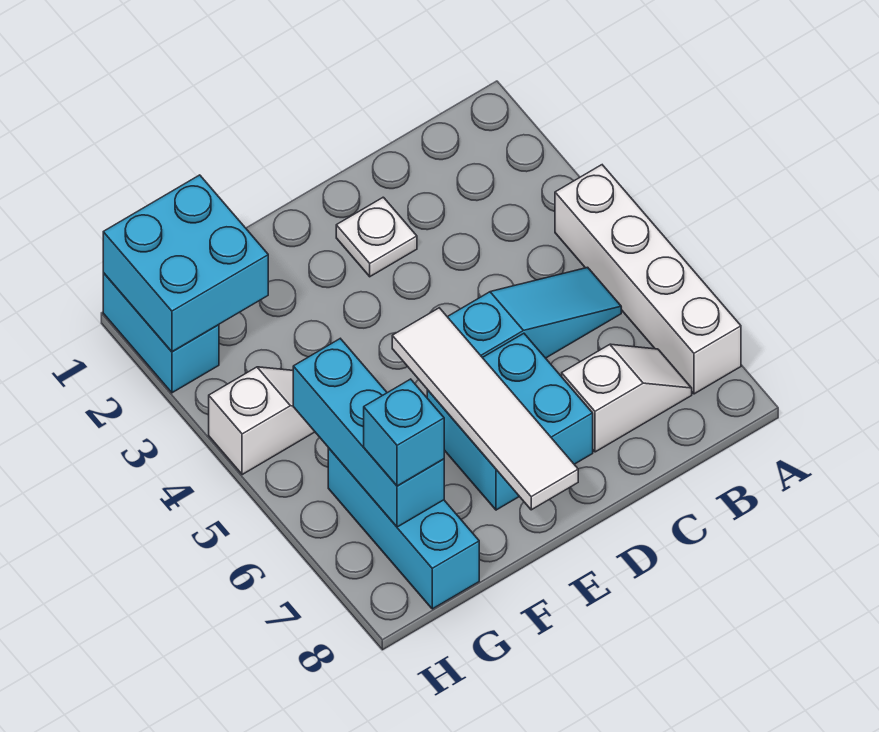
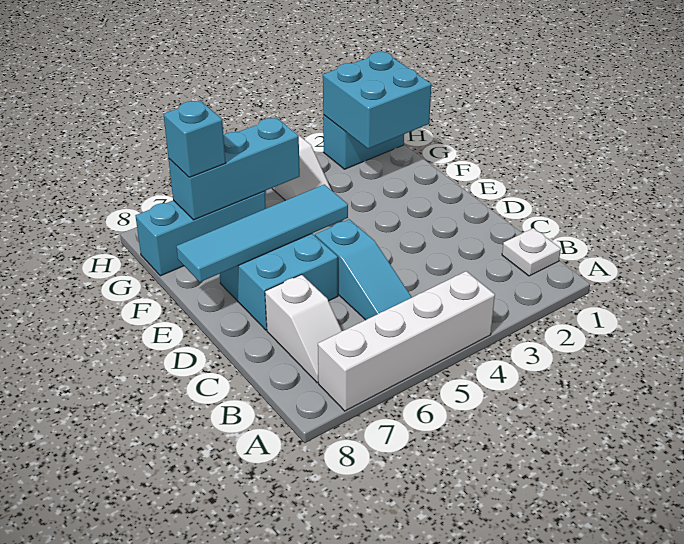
white plate D2 level 1 -> white plate B1 level 1
white tile E5:E8 level 2 -> cyan tile E5:E8 level 2

